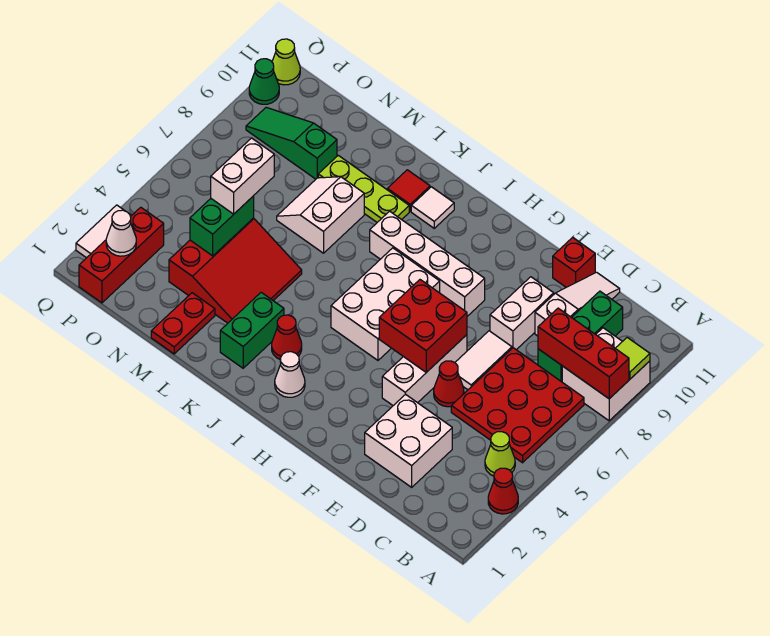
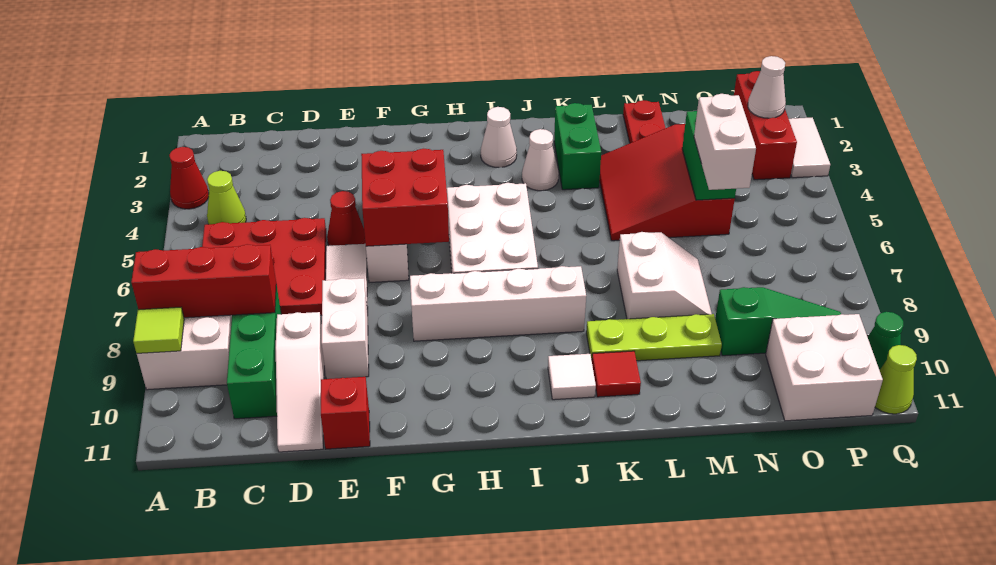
white brick D2:E3 level 1 -> white brick O10:P11 level 1
red cone J3 level 1 -> white cone J3 level 1

